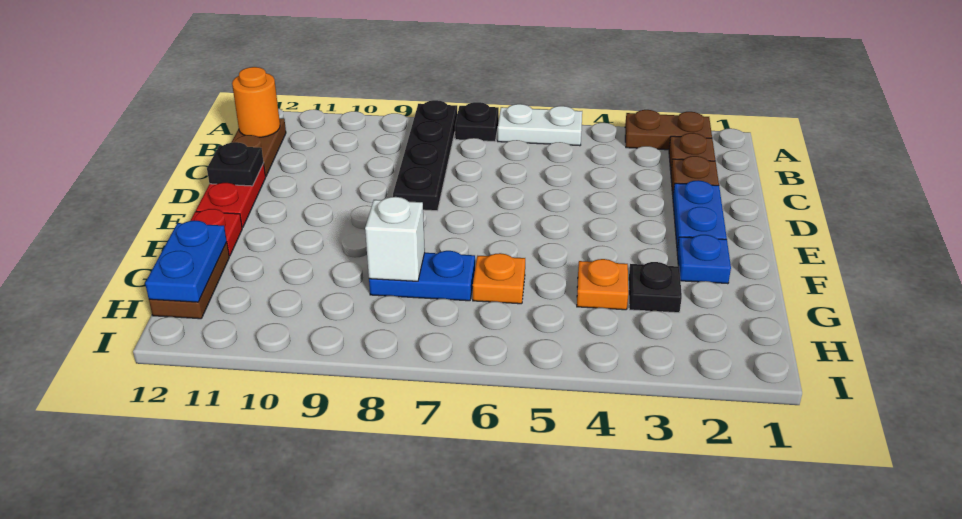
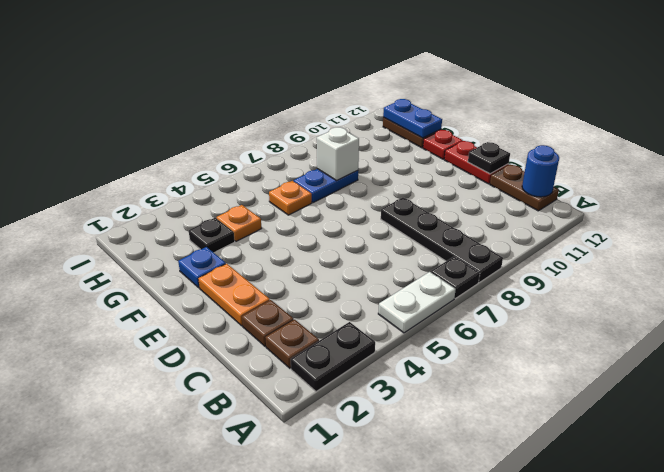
brown plate A2:A3 level 1 -> black plate A2:A3 level 1
orange round brick B12 level 2 -> blue round brick B12 level 2
blue plate D2:E2 level 1 -> orange plate D2:E2 level 1

